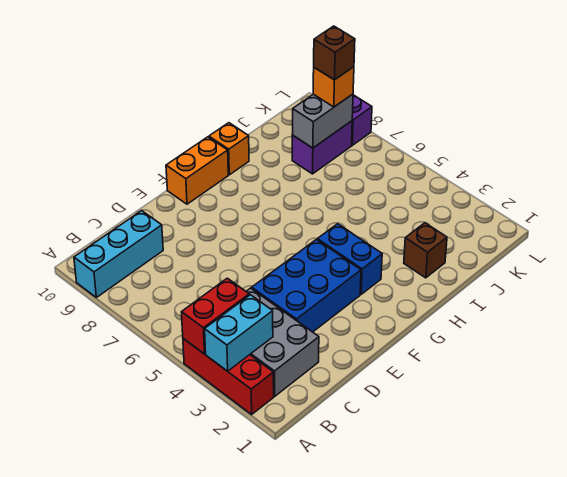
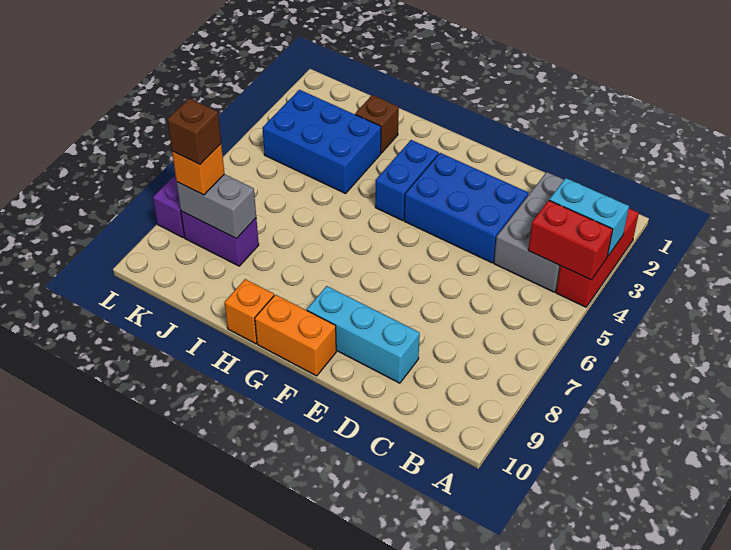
cyan brick A9:C9 level 1 -> cyan brick D9:F9 level 1
none -> blue brick I3:K4 level 1

